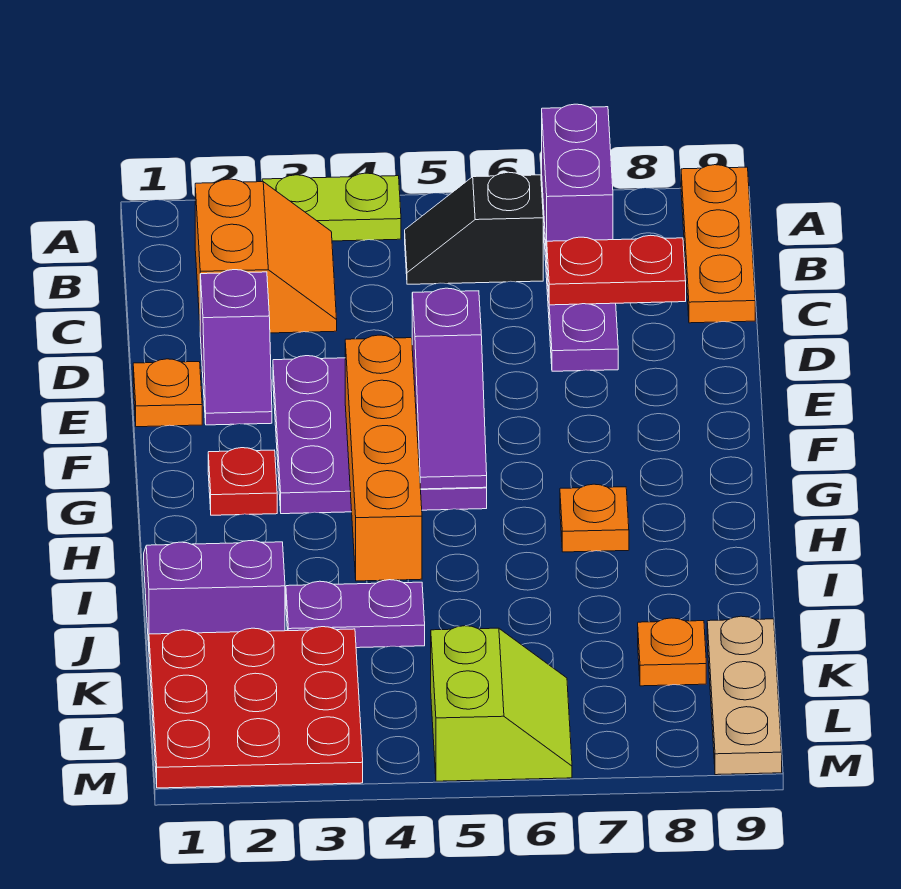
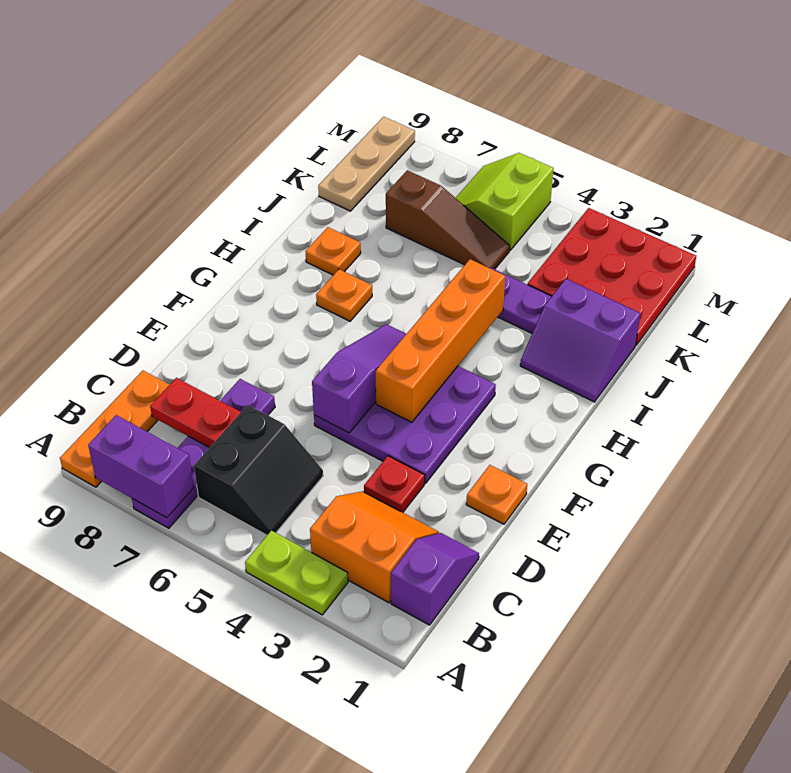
purple brick A7:B7 level 2 -> purple brick A7:A8 level 2
orange slope B2:C3 level 1 top 2 -> orange slope B2:C3 level 1 top B
black slope B5:B6 level 1 top 6 -> black slope B5:C6 level 1 top 6
purple slope D2:E2 level 1 top D -> purple slope B1:C1 level 1 top B
red plate G2 level 1 -> red plate D3 level 1
none -> brown slope K5:K7 level 1 top 7
orange plate K8 level 1 -> orange plate I8 level 1

